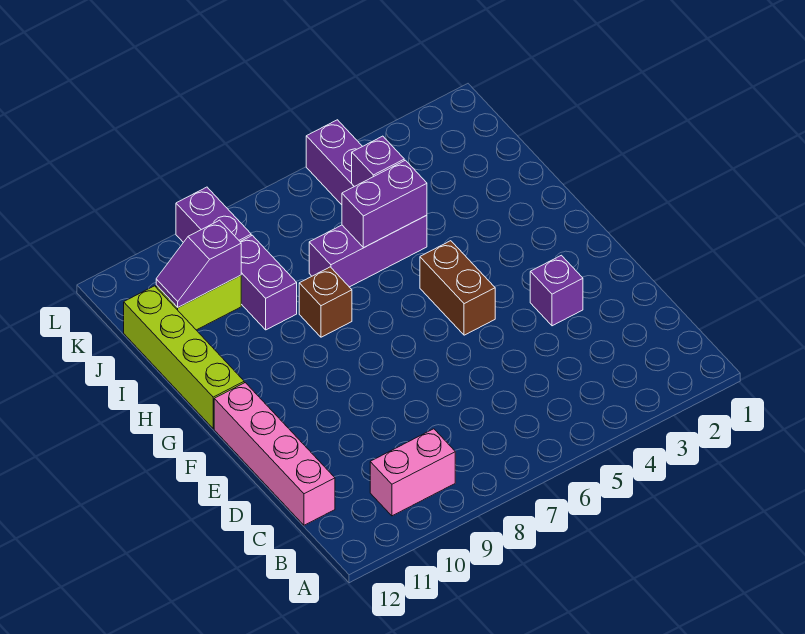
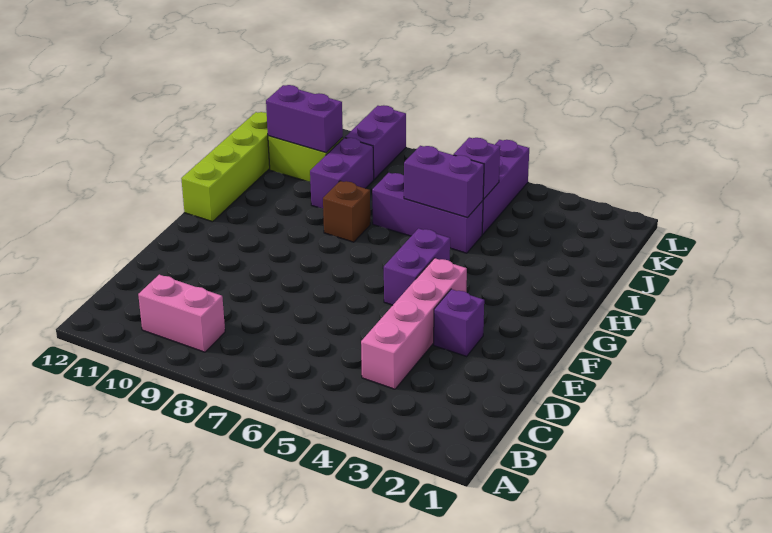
pink brick C12:F12 level 1 -> pink brick C4:F4 level 1
brown brick F5:G5 level 1 -> purple brick F5:G5 level 1
purple slope J10:J11 level 2 top 10 -> purple brick J10:J11 level 2

